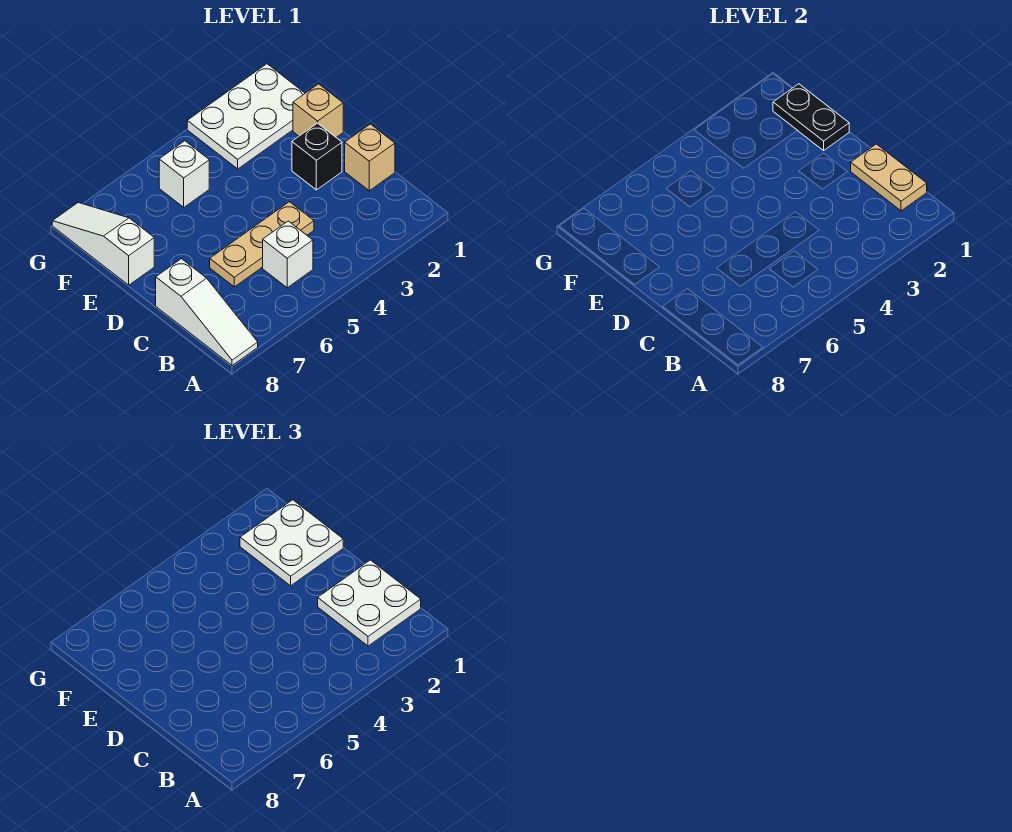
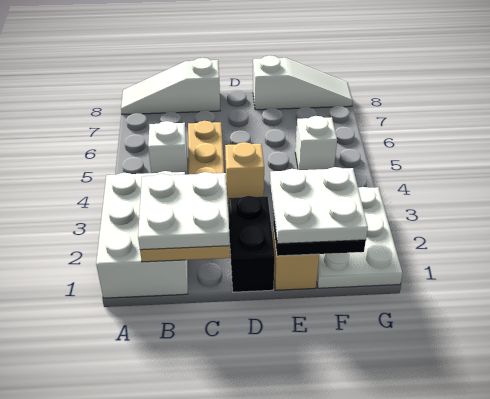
none -> white brick A1:B3 level 1
tan brick C1 level 1 -> tan brick D4 level 1
black brick D2 level 1 -> black brick D1:D2 level 1

